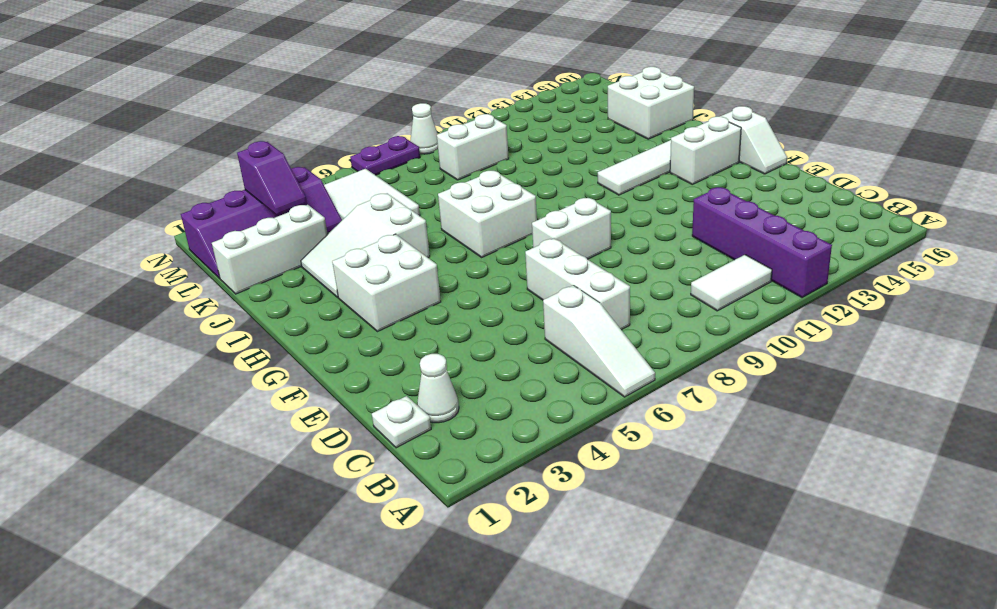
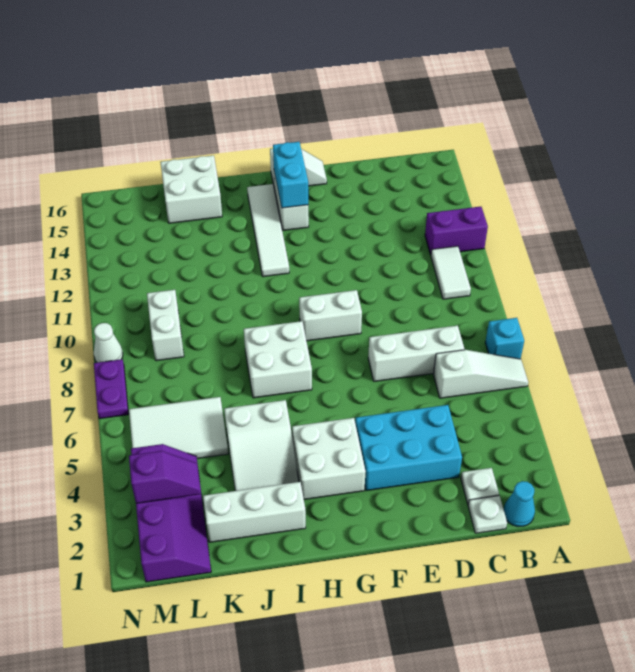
none -> cyan brick A7 level 1
purple brick A12:D12 level 1 -> purple brick A12:B12 level 1
none -> cyan cone B1 level 1
white cone C2 level 1 -> white plate C2 level 1
none -> cyan brick D3:F4 level 1
white brick F8:F9 level 1 -> white brick F9:G9 level 1
none -> cyan brick G14:G15 level 2
white brick K1:K3 level 1 -> white brick I2:K2 level 1

